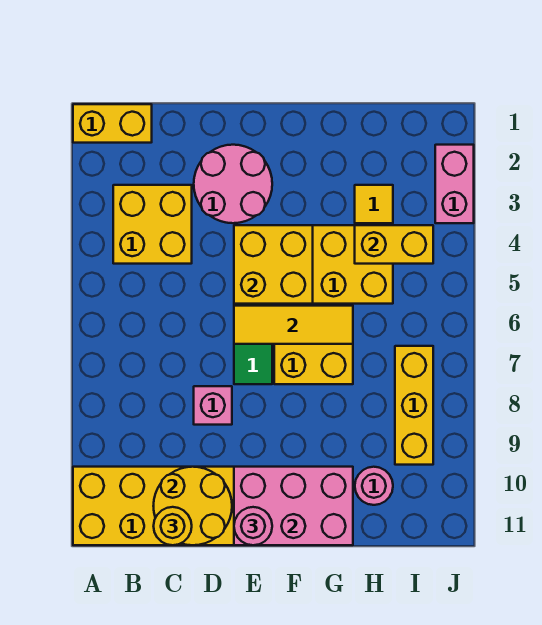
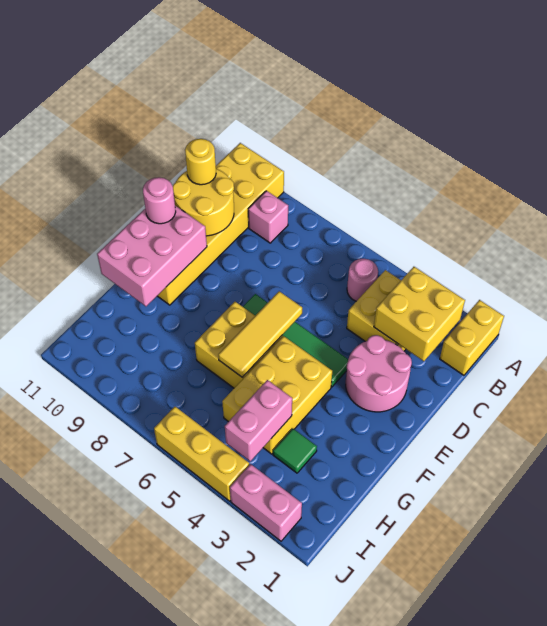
pink brick D8 level 1 -> pink brick B9 level 1
yellow brick E4:F5 level 2 -> yellow brick B2:C3 level 2
yellow tile H3 level 1 -> green tile H3 level 1
yellow brick H4:I4 level 2 -> pink brick H4:I4 level 2
pink round brick H10 level 1 -> pink round brick B5 level 1
yellow brick I7:I9 level 1 -> yellow brick J4:J6 level 1

